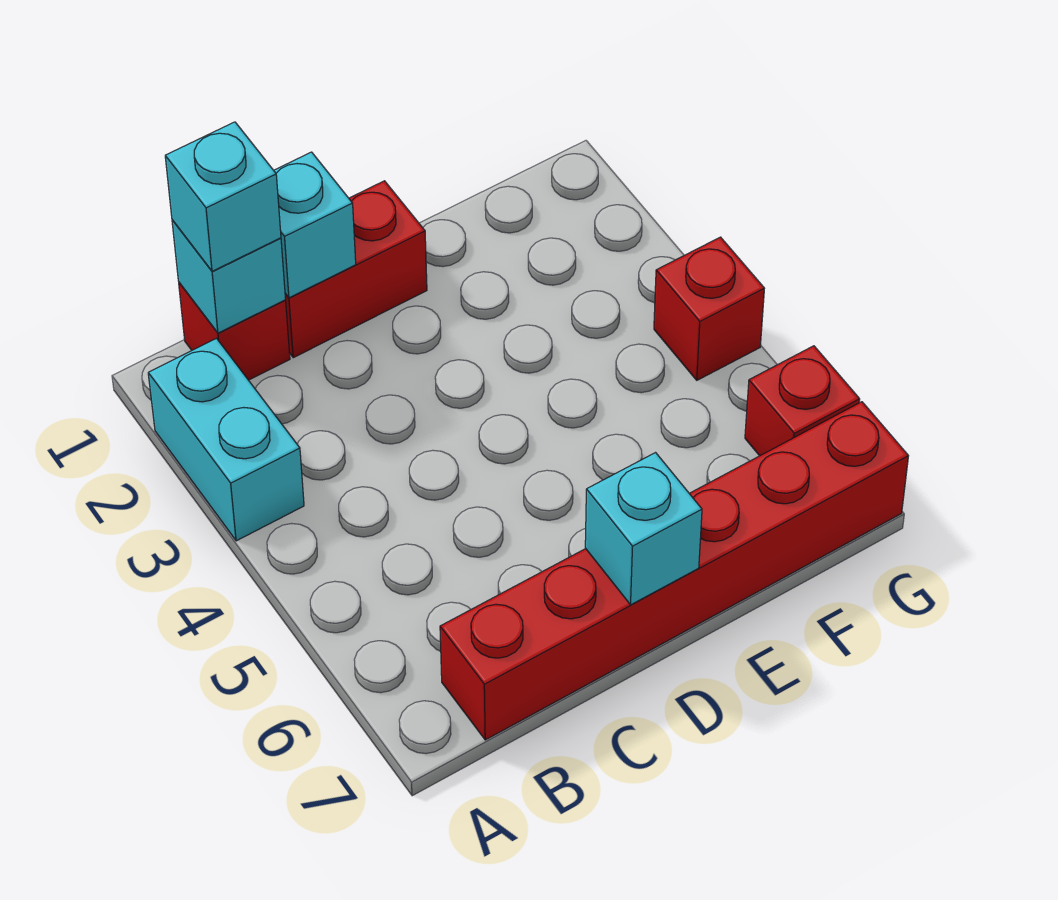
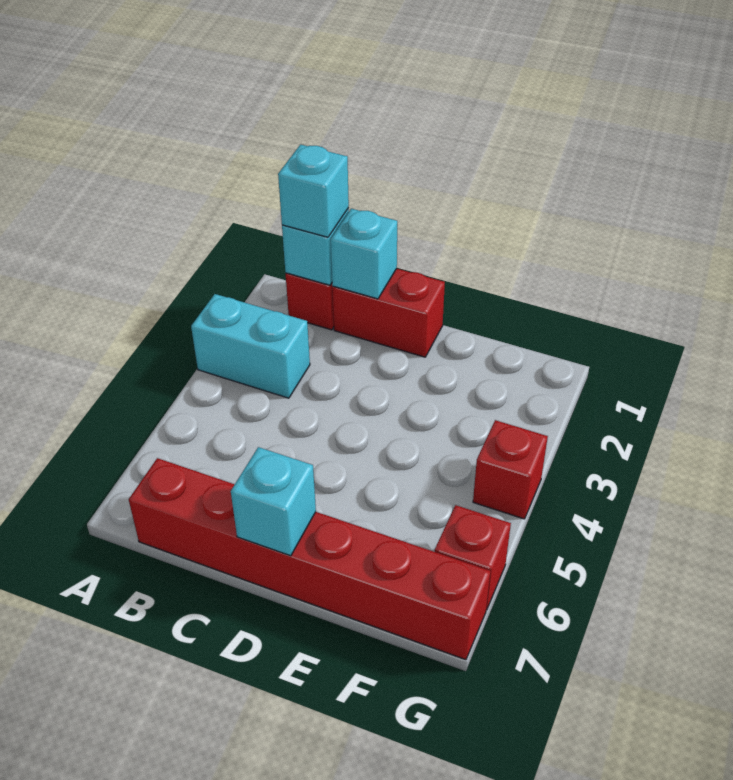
cyan brick A2:A3 level 1 -> cyan brick A3:B3 level 1

